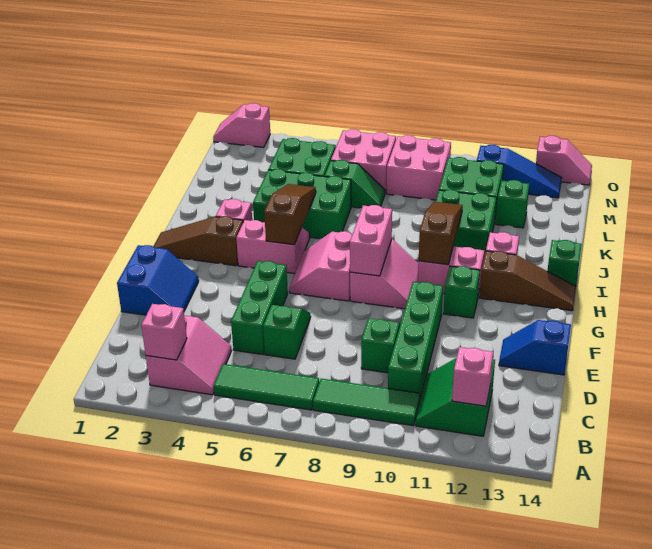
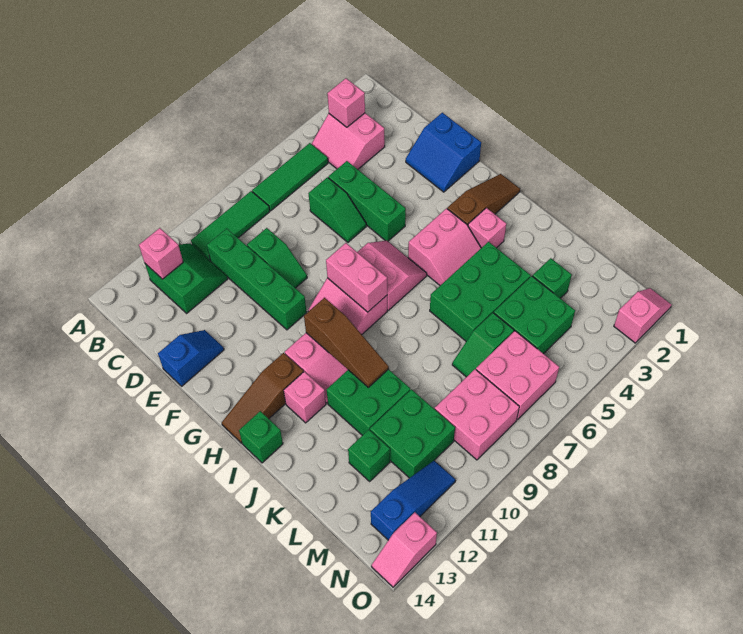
green brick G11 level 1 -> green brick L3 level 1
brown slope H5:J5 level 2 top H -> none
blue slope N11:N13 level 1 top 11 -> blue slope N11:N13 level 1 top 13

